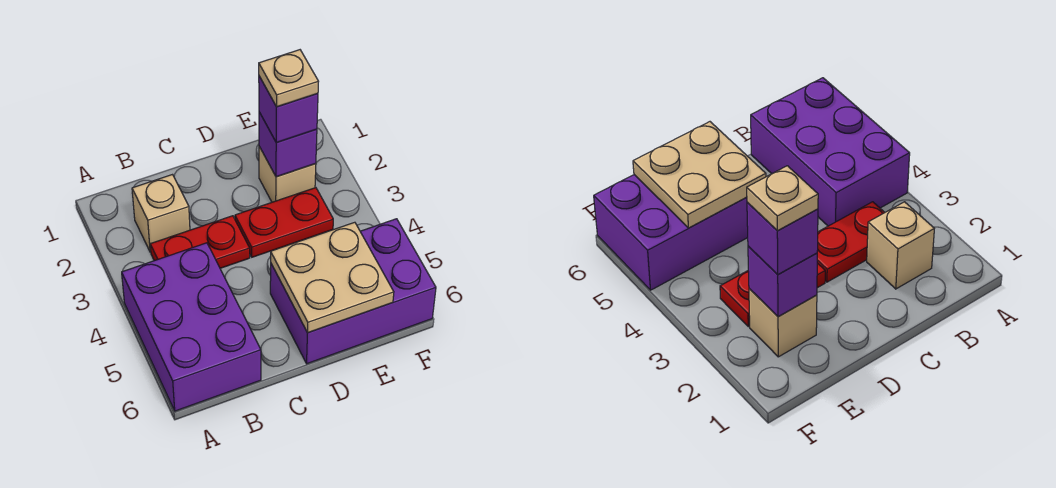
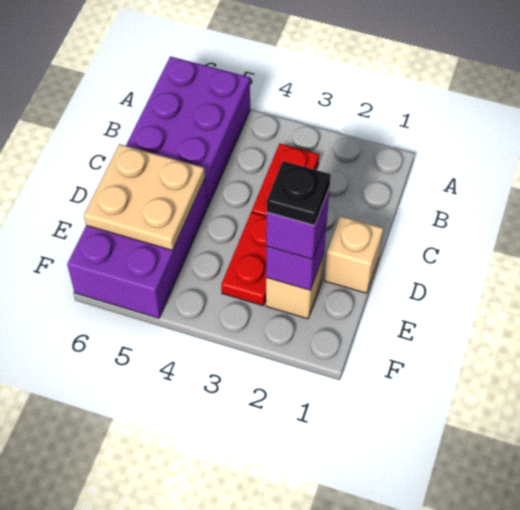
purple brick A4:B6 level 1 -> purple brick A5:C6 level 1
tan brick B2 level 1 -> tan brick D1 level 1
tan plate E2 level 4 -> black plate E2 level 4

